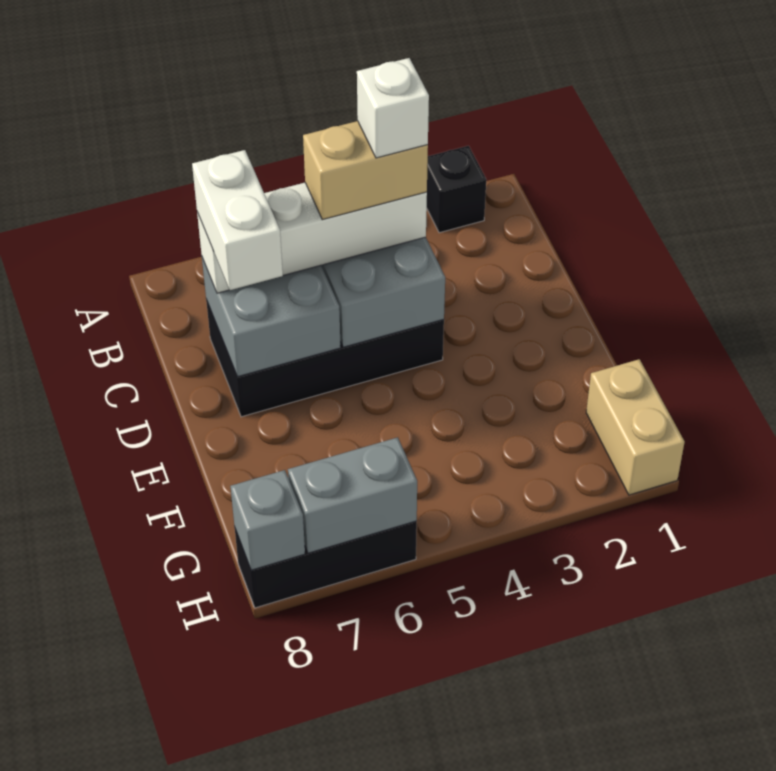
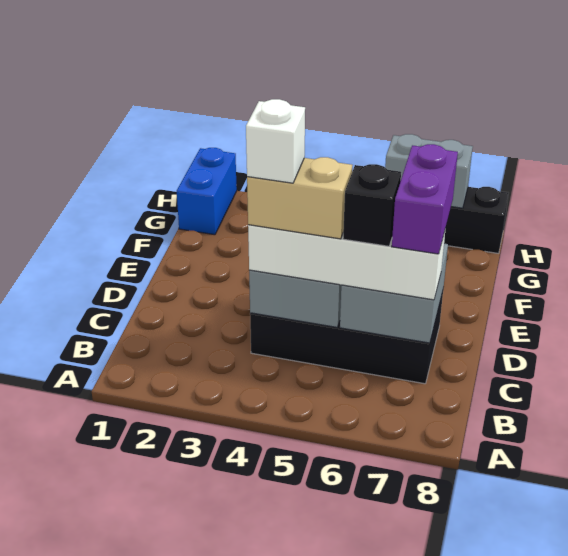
black brick A2 level 1 -> black brick C6 level 4
white brick C7:D7 level 4 -> purple brick C7:D7 level 4
tan brick G1:H1 level 1 -> blue brick G1:H1 level 1
grey brick H8 level 2 -> none

